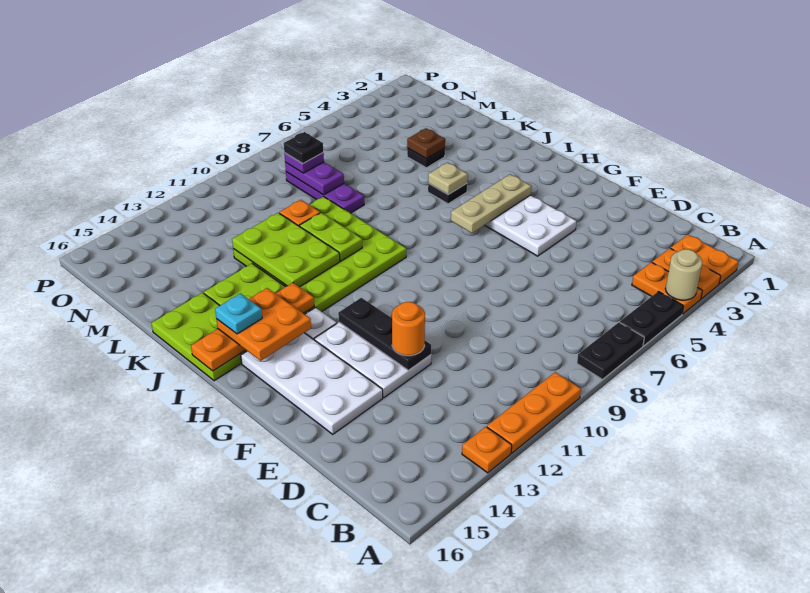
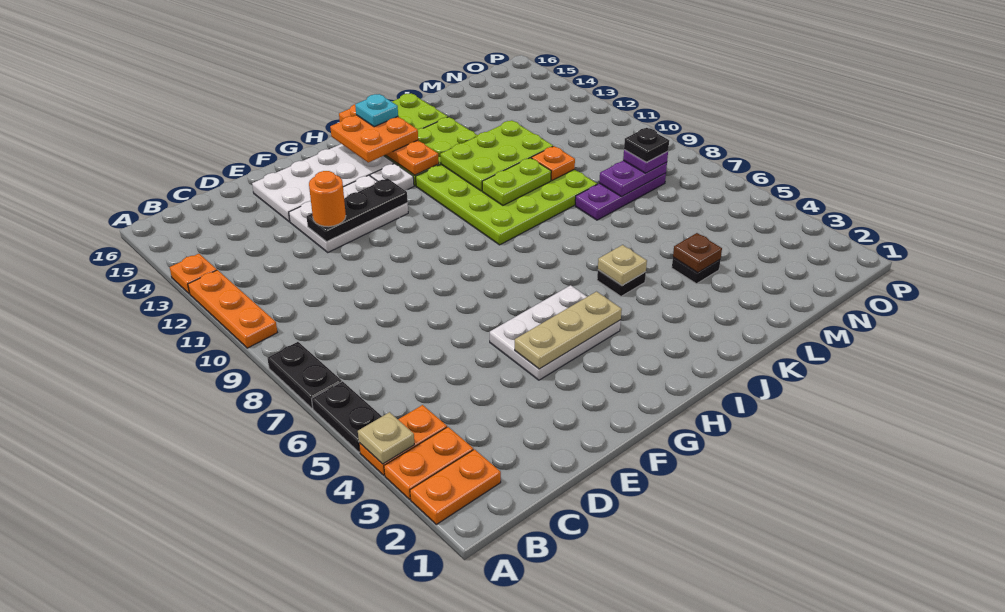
tan round brick A4 level 2 -> tan plate A4 level 2
tan plate H4:H6 level 2 -> tan plate F4:H4 level 2

